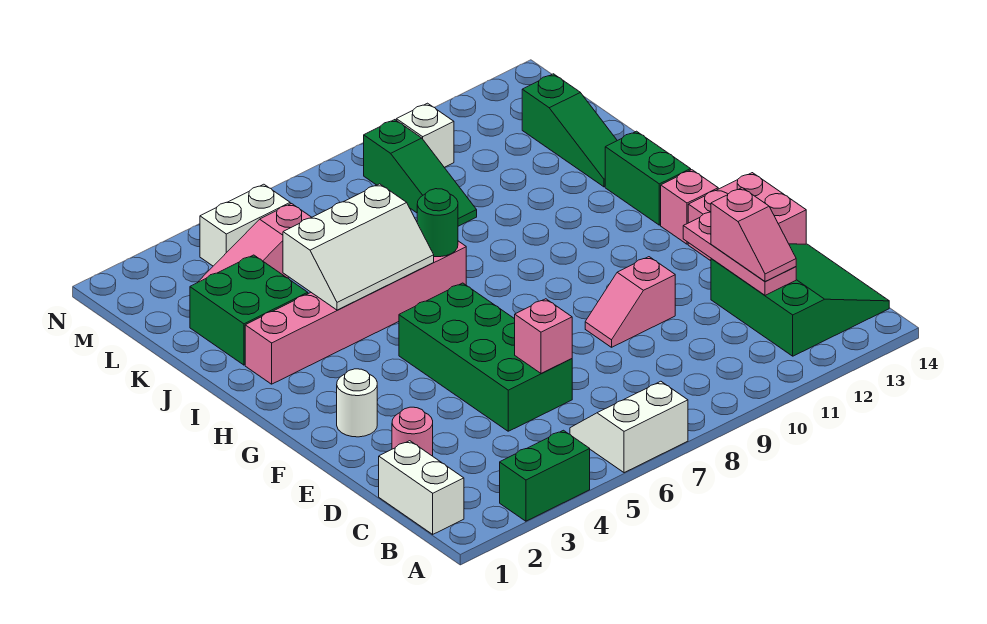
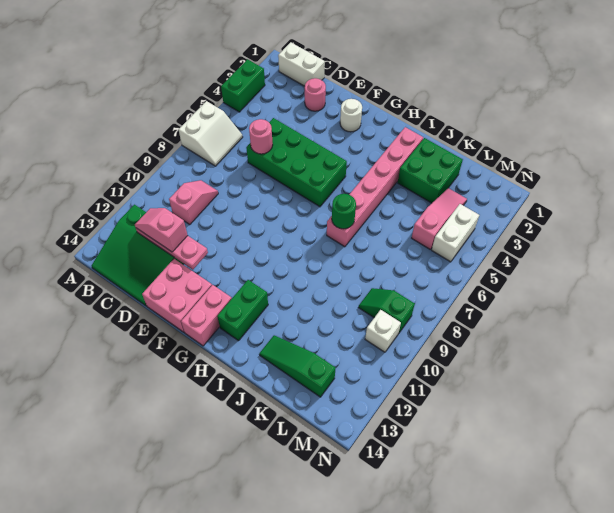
pink brick D6 level 2 -> pink round brick D6 level 2
pink slope E9:E10 level 1 top 10 -> pink slope C9:C10 level 1 top 10
pink brick G13 level 1 -> pink brick G13:G14 level 1
green brick H13:I13 level 1 -> green brick H12:H13 level 1
white slope I4:J6 level 2 top J -> none
green slope K9:M9 level 1 top M -> green slope L9:M9 level 1 top M

